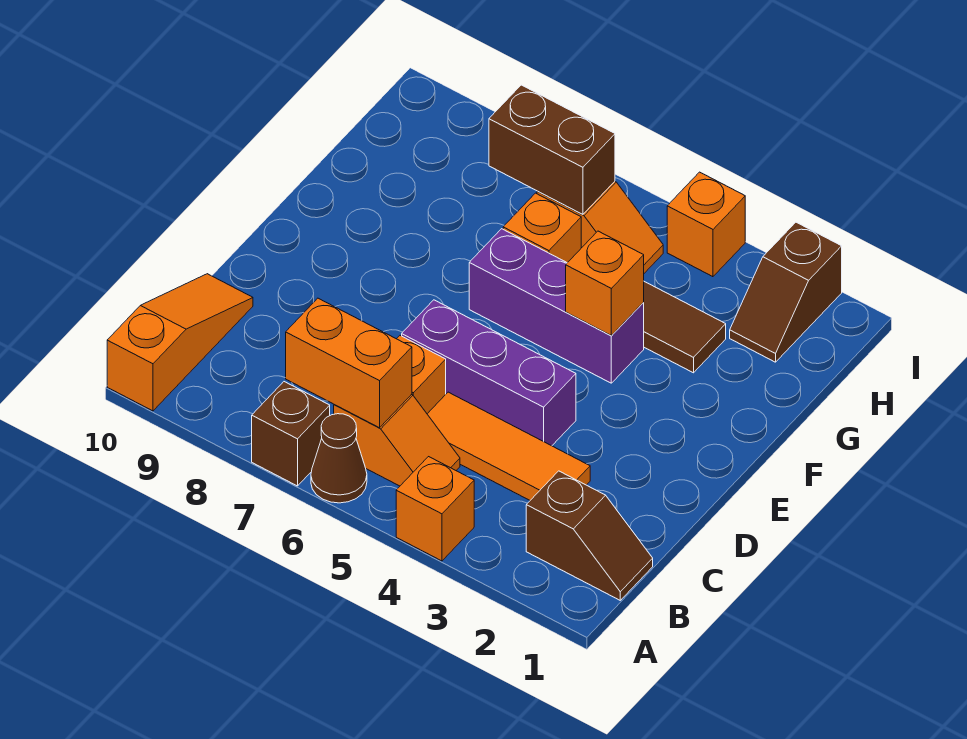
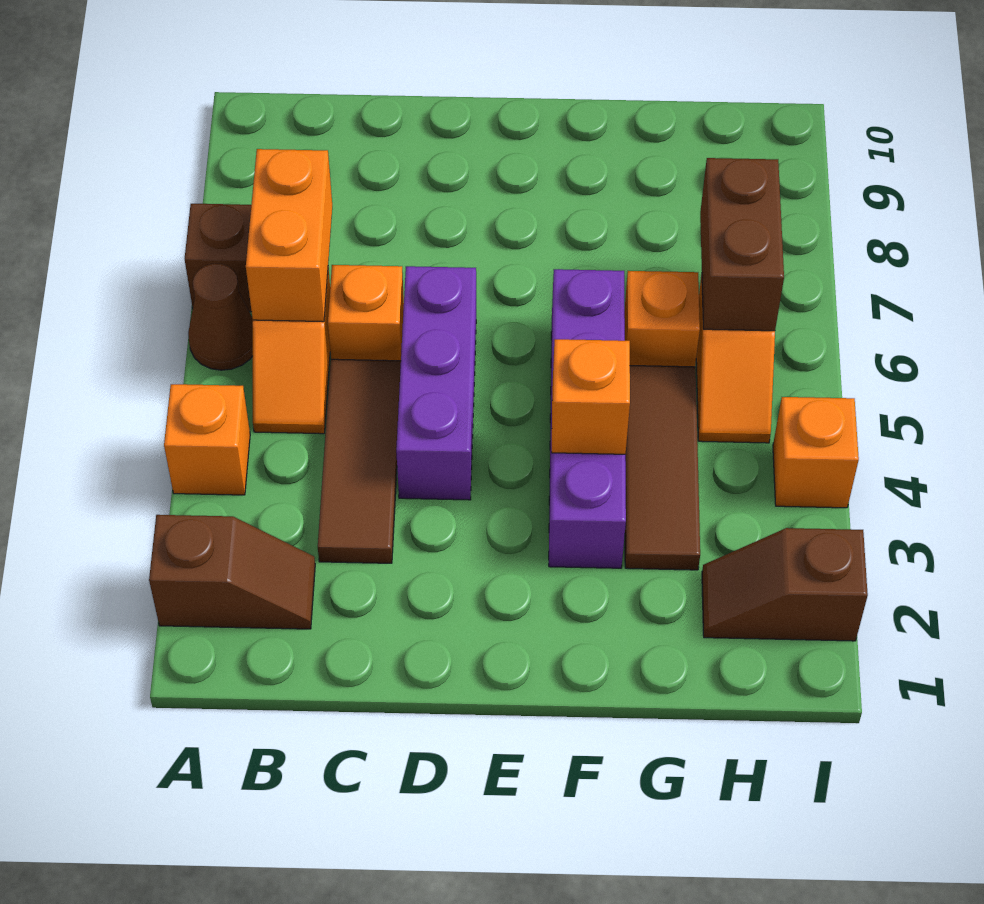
orange slope A10:C10 level 1 top A -> none
brown slope B1:B2 level 1 top 2 -> brown slope A2:B2 level 1 top A
orange tile C3:C5 level 1 -> brown tile C3:C5 level 1
purple brick F4:F6 level 1 -> purple brick F3:F6 level 1

